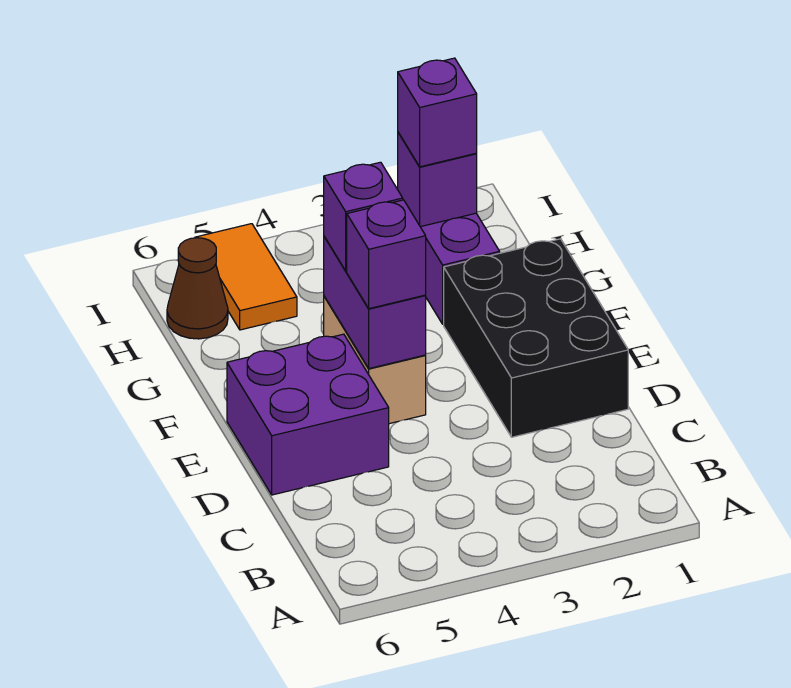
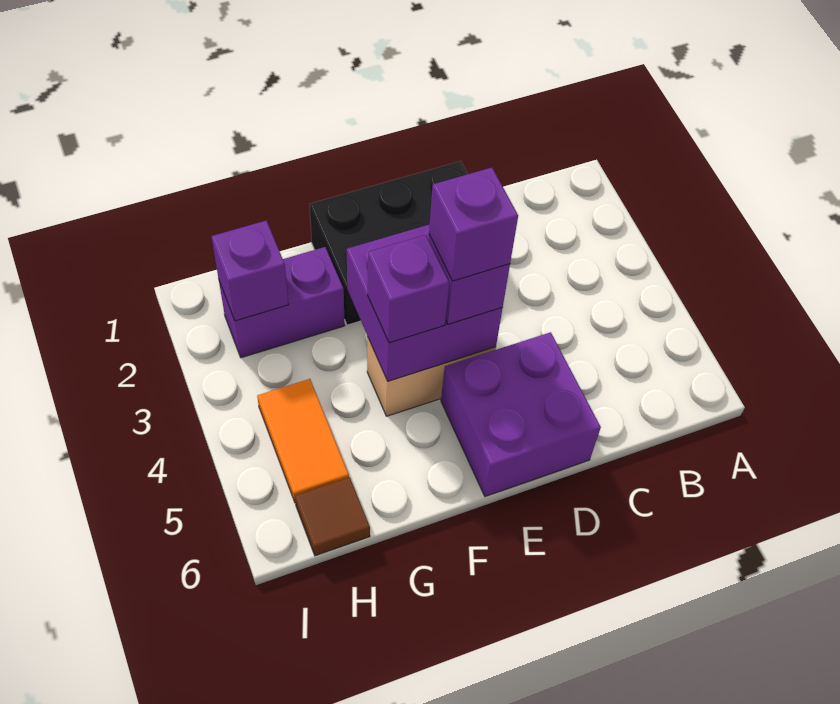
purple brick E4:F4 level 2 -> purple brick E3:F4 level 2
purple brick H2 level 3 -> purple brick E4 level 4
orange tile H5:I5 level 1 -> orange tile H4:H5 level 1
brown cone H6 level 1 -> brown tile H6 level 1

